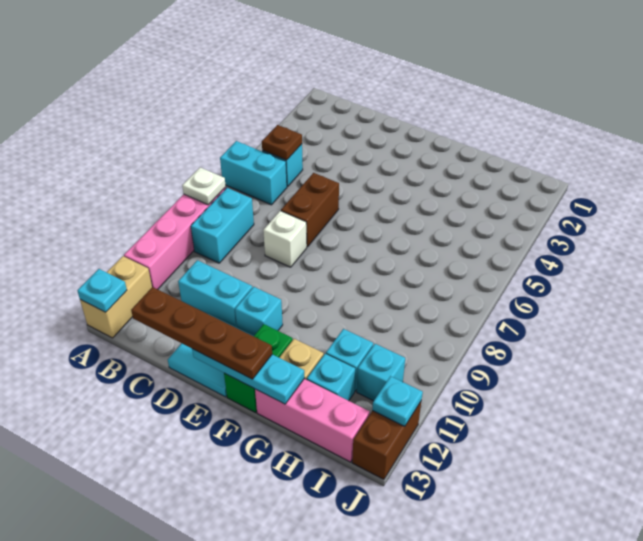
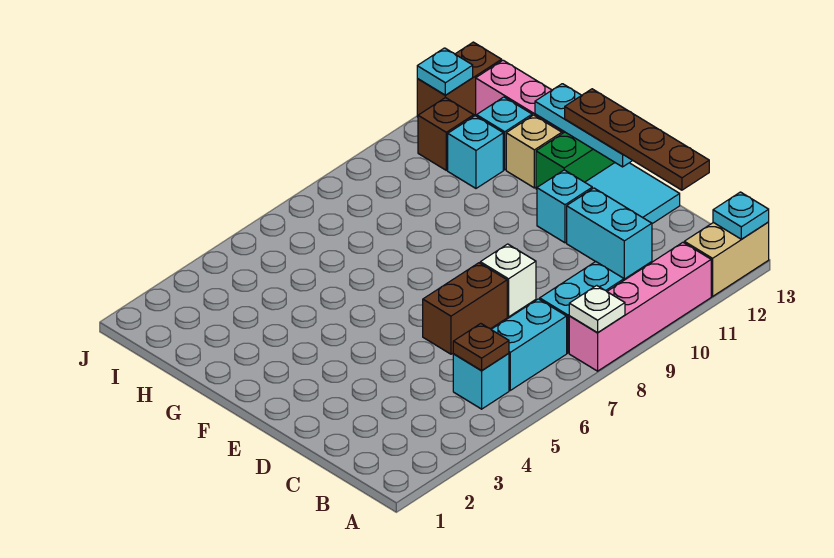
cyan brick A6:B6 level 1 -> cyan brick B6:B7 level 1
cyan brick I11 level 1 -> brown brick I11 level 1

